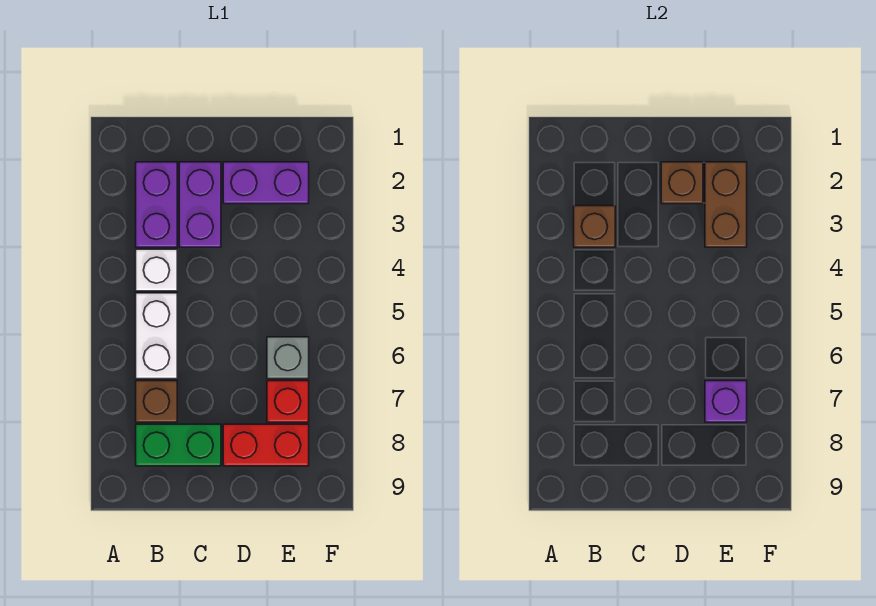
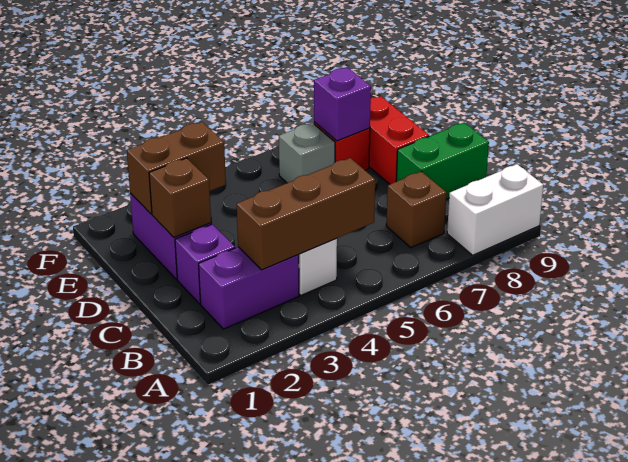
brown brick B3 level 2 -> brown brick B3:B5 level 2
white brick B5:B6 level 1 -> white brick A8:A9 level 1
green brick B8:C8 level 1 -> green brick C8:C9 level 1
purple brick C2:C3 level 1 -> purple brick C2 level 1

